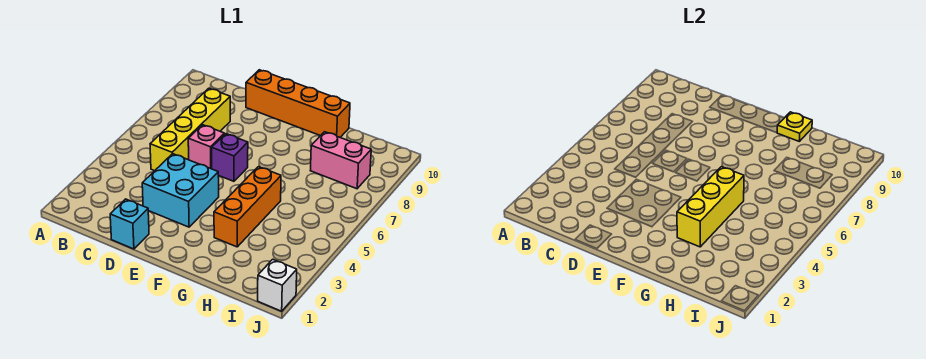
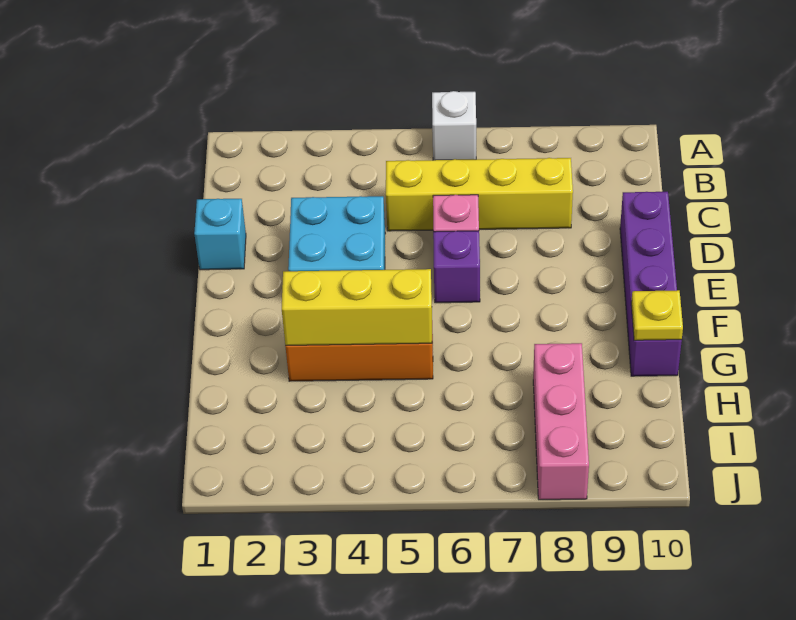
orange brick D10:G10 level 1 -> purple brick D10:G10 level 1
pink brick H8:I8 level 1 -> pink brick H8:J8 level 1
white brick J1 level 1 -> white brick A6 level 1

